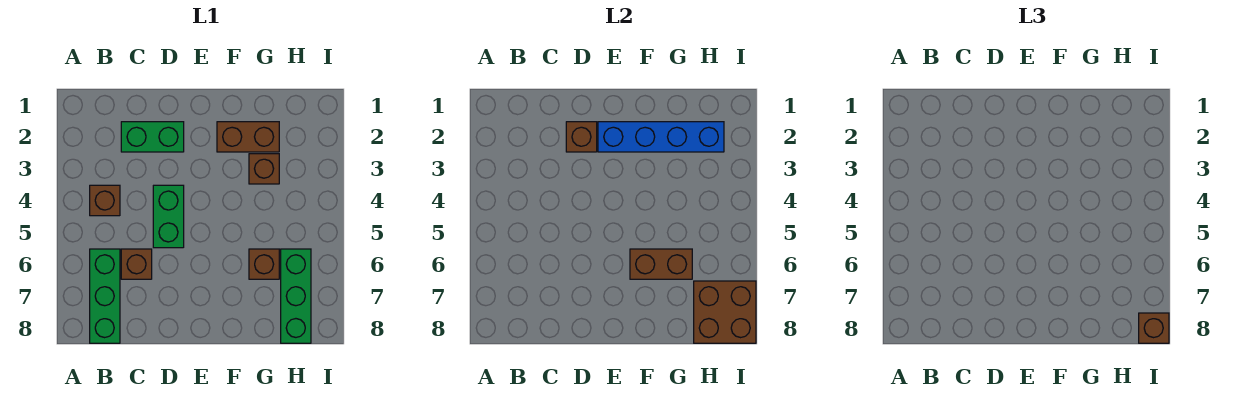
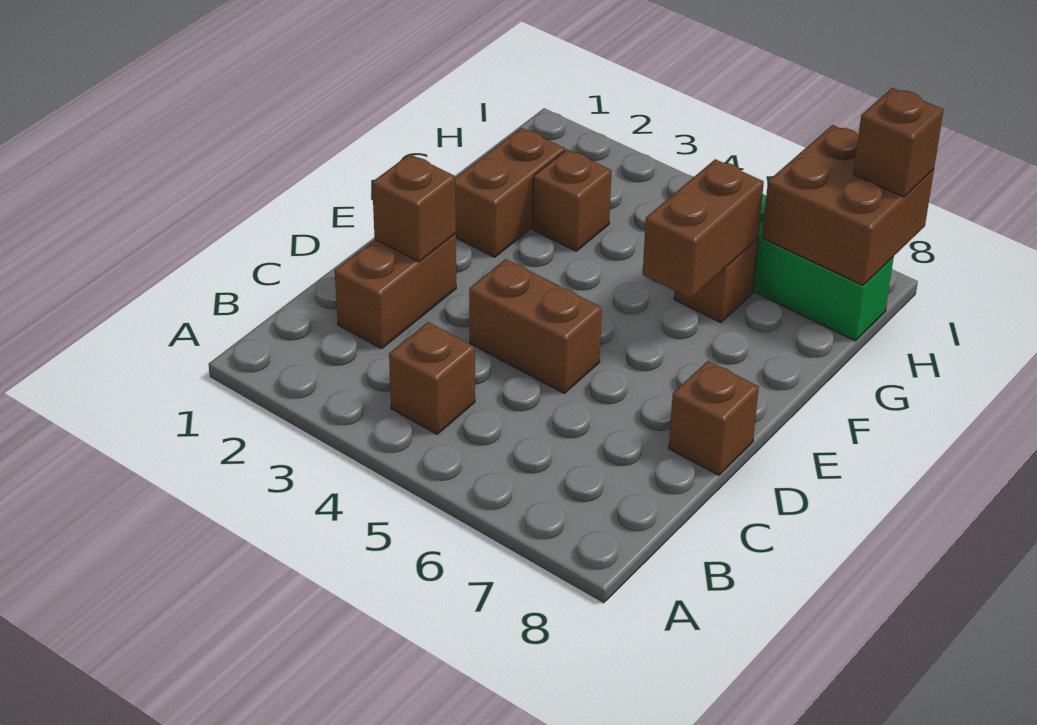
green brick B6:B8 level 1 -> none
green brick C2:D2 level 1 -> brown brick C2:D2 level 1
brown brick C6 level 1 -> brown brick D8 level 1
green brick D4:D5 level 1 -> brown brick D4:D5 level 1
blue brick E2:H2 level 2 -> none

